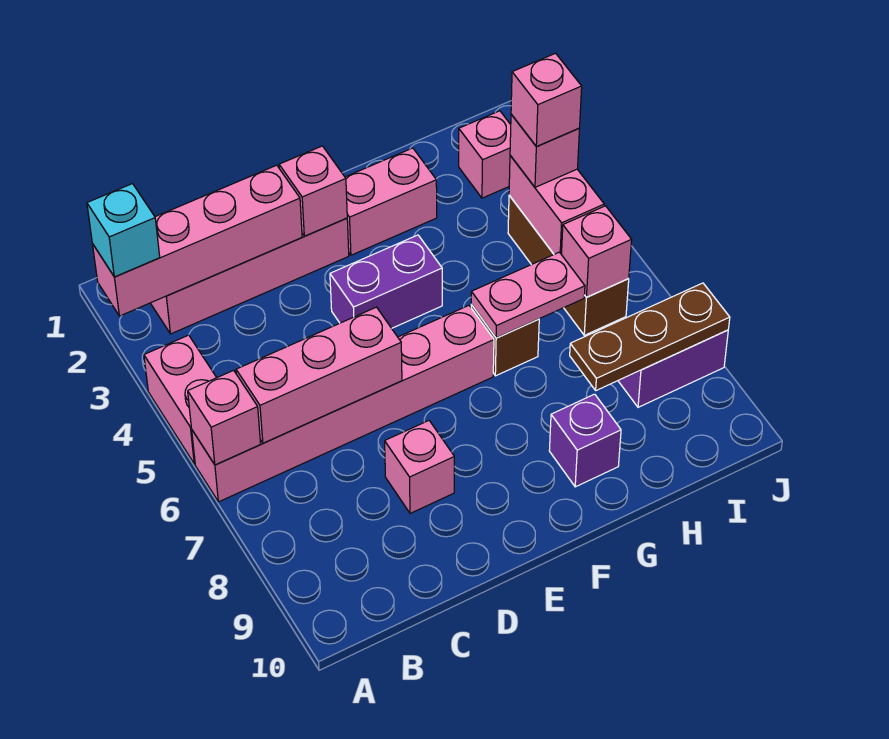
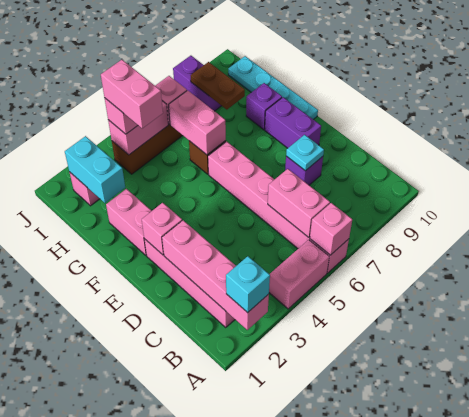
pink brick B6:D6 level 2 -> pink brick B6:C6 level 2
pink brick D8 level 1 -> purple brick D8 level 1
none -> cyan plate D8 level 2
purple brick E4:F4 level 1 -> purple brick E9:F9 level 1
none -> cyan plate F10:I10 level 1
pink plate G6:H6 level 2 -> pink brick G6:H6 level 2
none -> cyan brick H2:I2 level 2
brown plate H8:J8 level 2 -> brown plate H8:I8 level 2
pink brick I4 level 4 -> pink brick H4:I4 level 4

